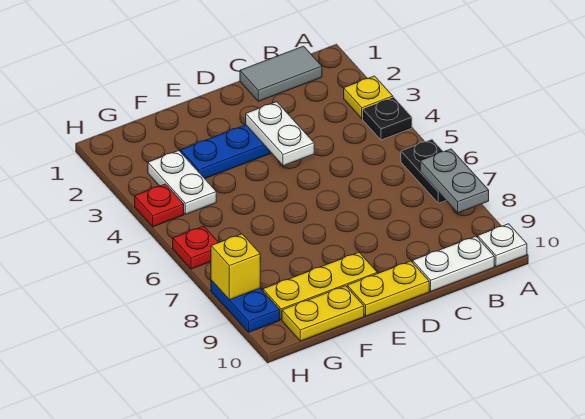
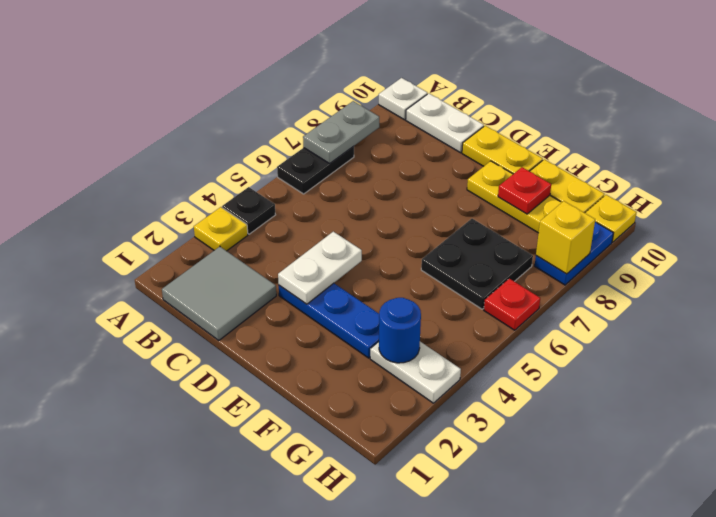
grey tile B1:C1 level 1 -> grey tile B1:C2 level 1
none -> black plate F6:G7 level 1
white plate G3:G4 level 1 -> white plate G3:H3 level 1
none -> blue round brick G3 level 2
red plate H4 level 1 -> red plate F9 level 2
none -> yellow plate H10 level 1

